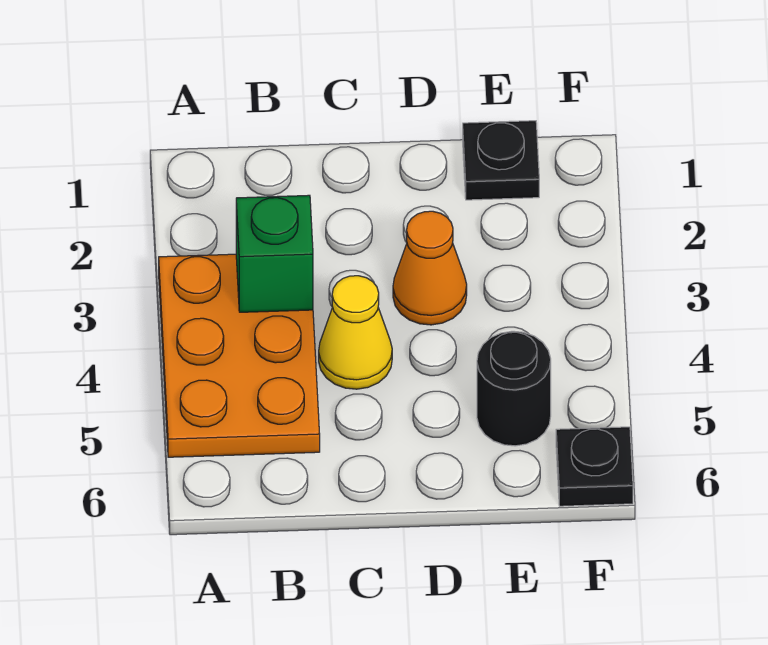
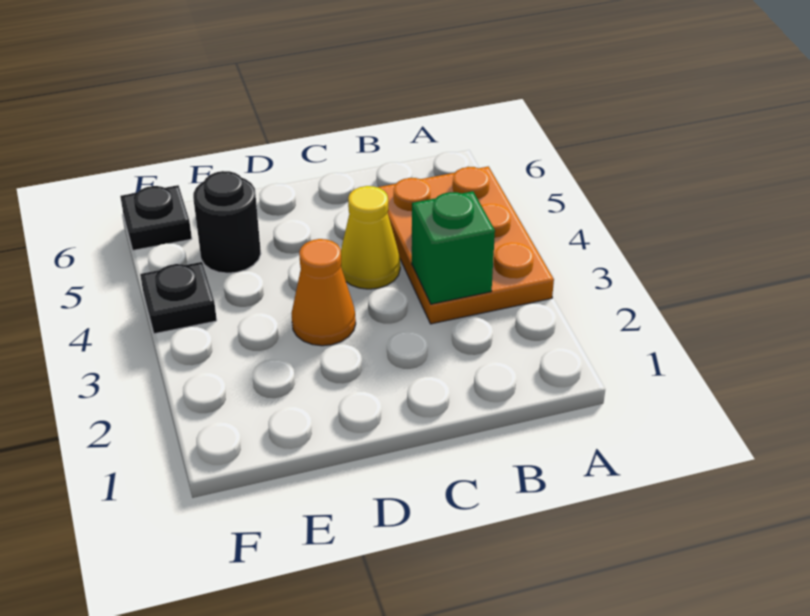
black plate E1 level 1 -> black plate F4 level 1

